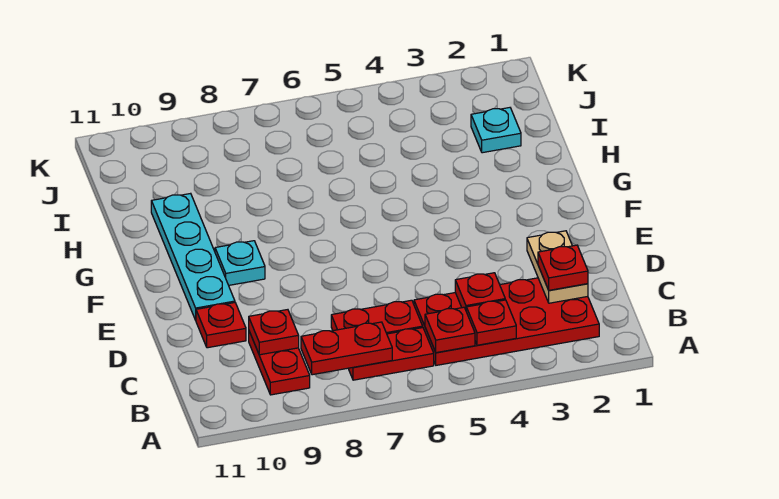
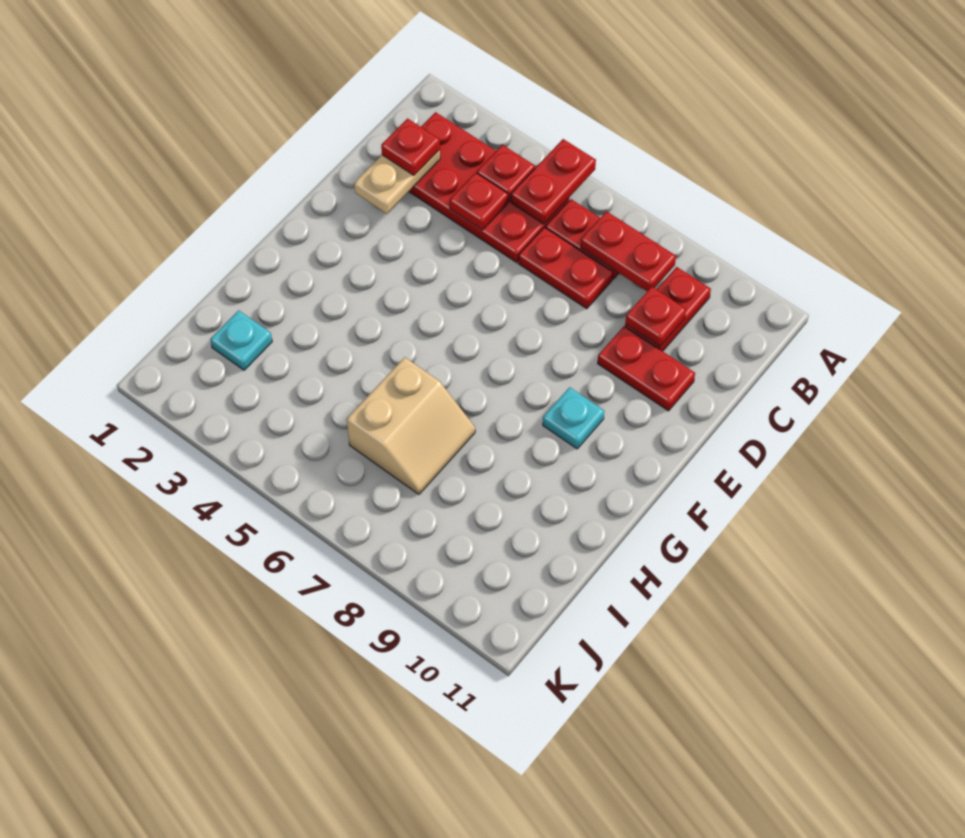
red plate B5 level 2 -> red plate A5:B5 level 2
red plate D10 level 1 -> red plate D9:D10 level 1
cyan plate E10:H10 level 1 -> none
none -> tan slope H6:I7 level 1 top 6

